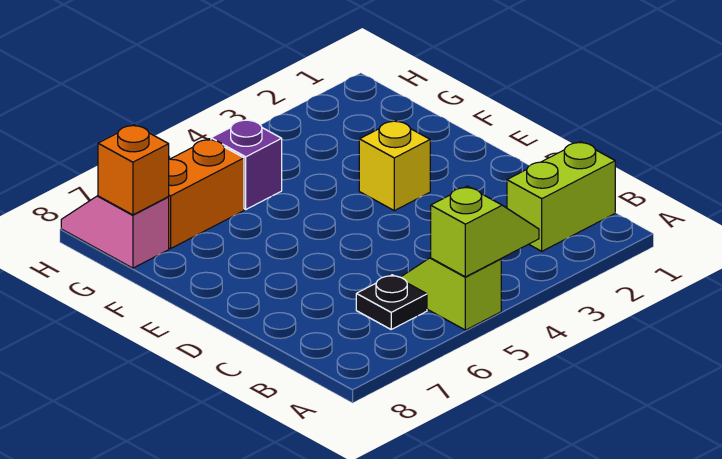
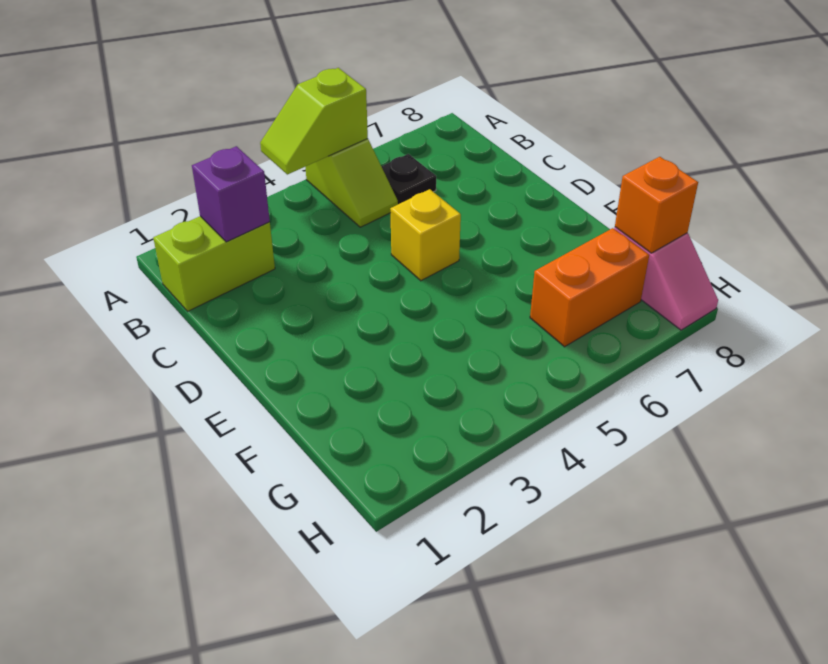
yellow brick E3 level 1 -> yellow brick D5 level 1
purple brick G5 level 1 -> purple brick B2 level 2

